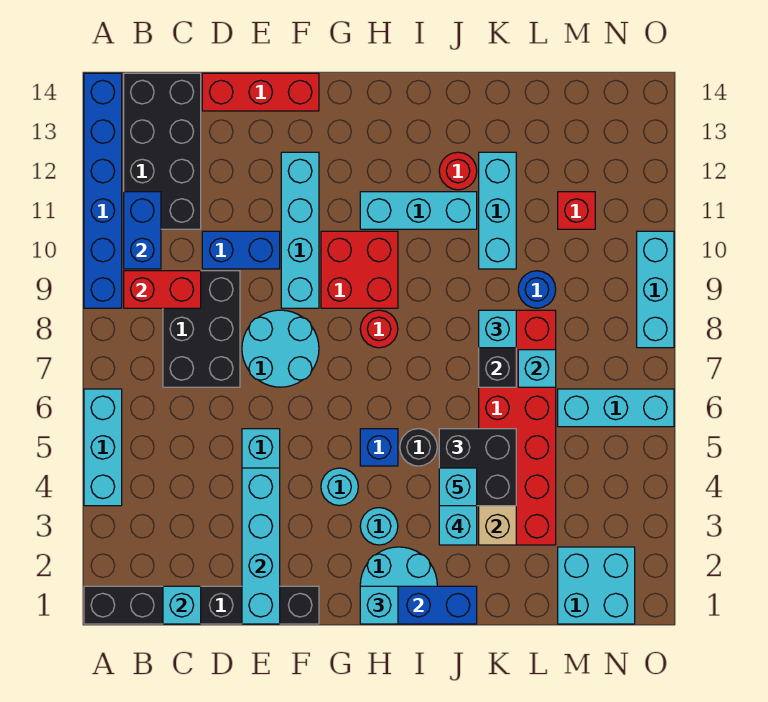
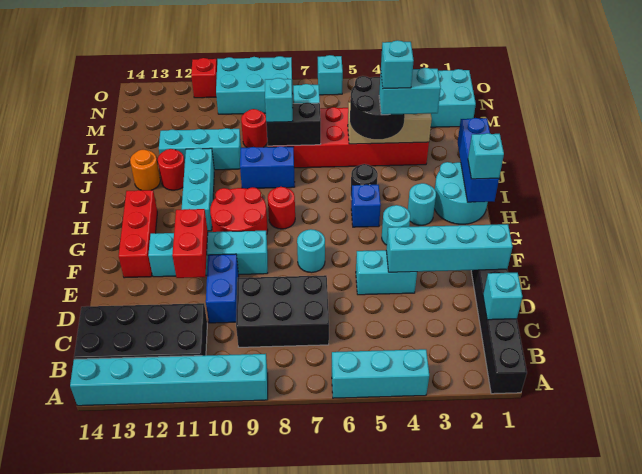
blue brick A9:A14 level 1 -> cyan brick A9:A14 level 1
red brick B9:C9 level 2 -> red brick E11:F11 level 2
blue brick B10:B11 level 2 -> blue brick J8:J9 level 1
red brick D14:F14 level 1 -> red brick F13:H13 level 1
cyan round brick E7:F8 level 1 -> cyan round brick F7 level 1
red brick G9:H10 level 1 -> red round brick G9:H10 level 1
black brick J4:K5 level 3 -> black round brick J4:K5 level 3
none -> orange round brick J13 level 1
blue round brick L9 level 1 -> red round brick L9 level 1
cyan brick M6:O6 level 1 -> cyan brick O6 level 1
red brick M11 level 1 -> red brick O11 level 1
cyan brick O8:O10 level 1 -> cyan brick N8:O10 level 1

